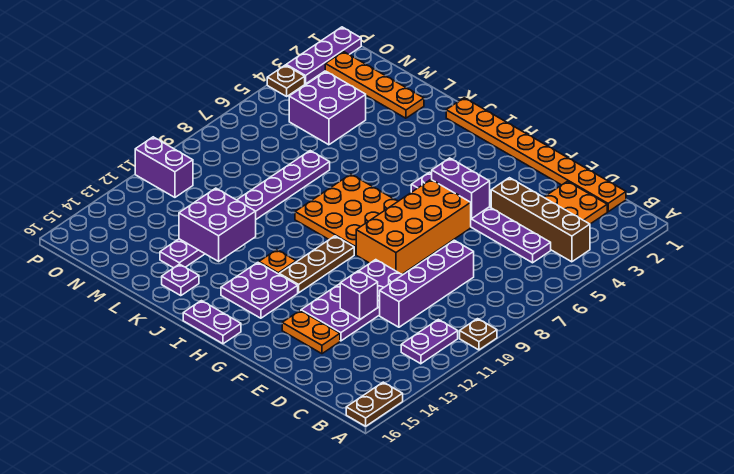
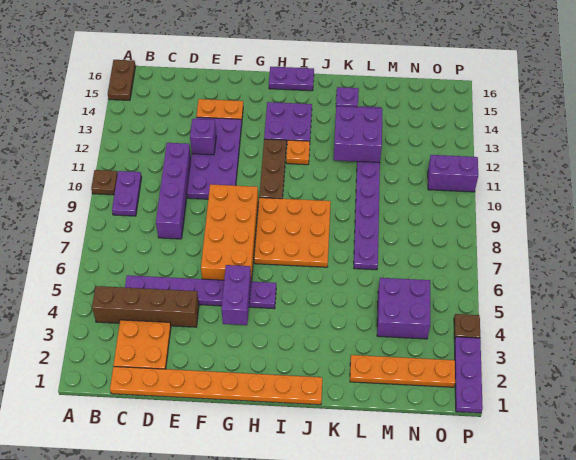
purple plate B11:B12 level 1 -> purple plate B9:B10 level 1
purple brick F5:G5 level 2 -> purple brick G4:G5 level 2

